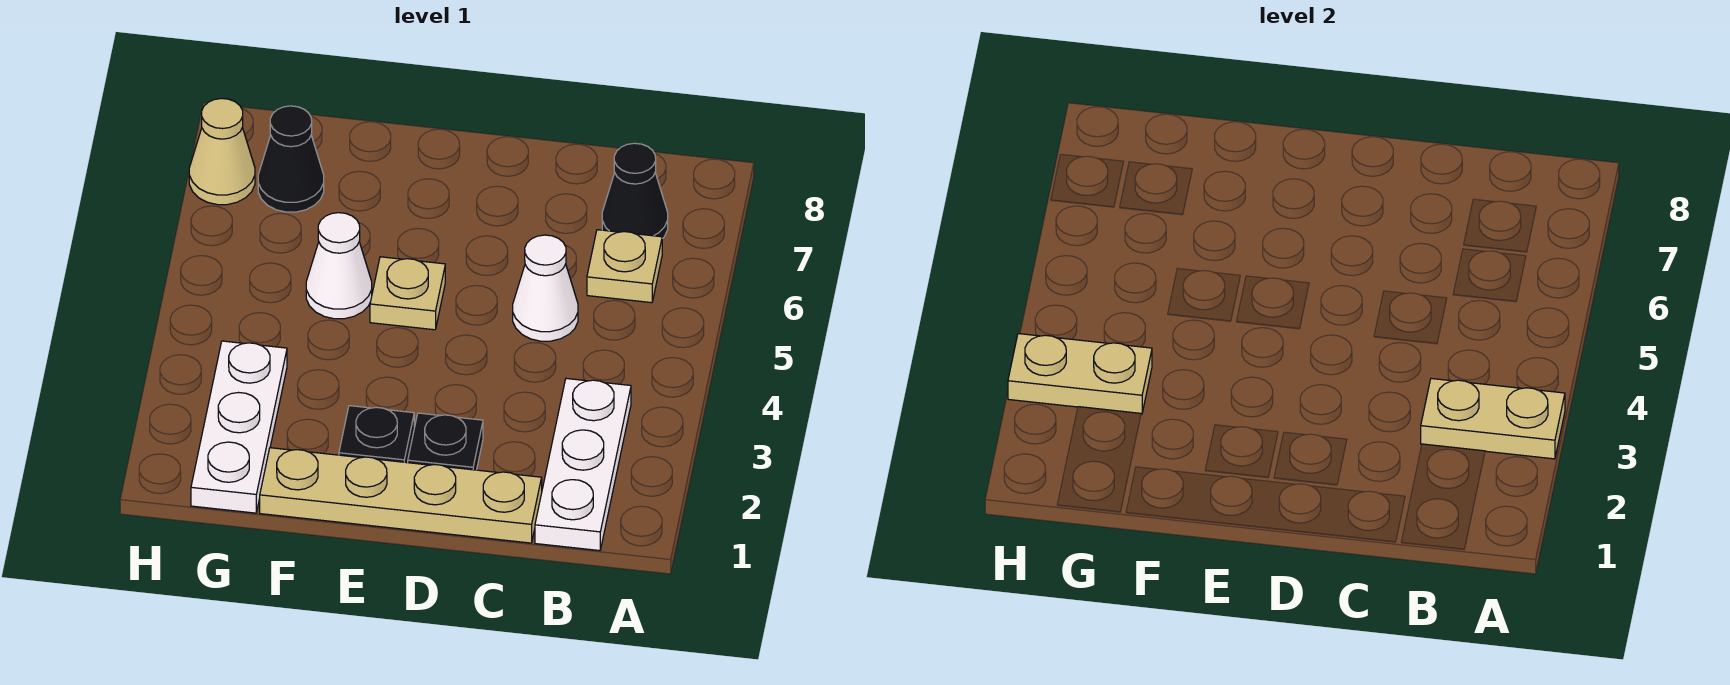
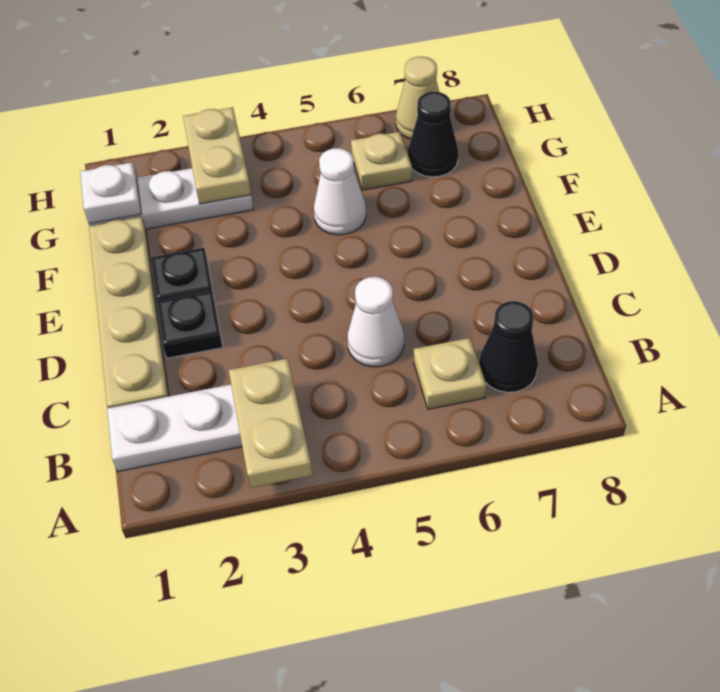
tan plate E5 level 1 -> tan plate G6 level 1
none -> white plate G1 level 2

